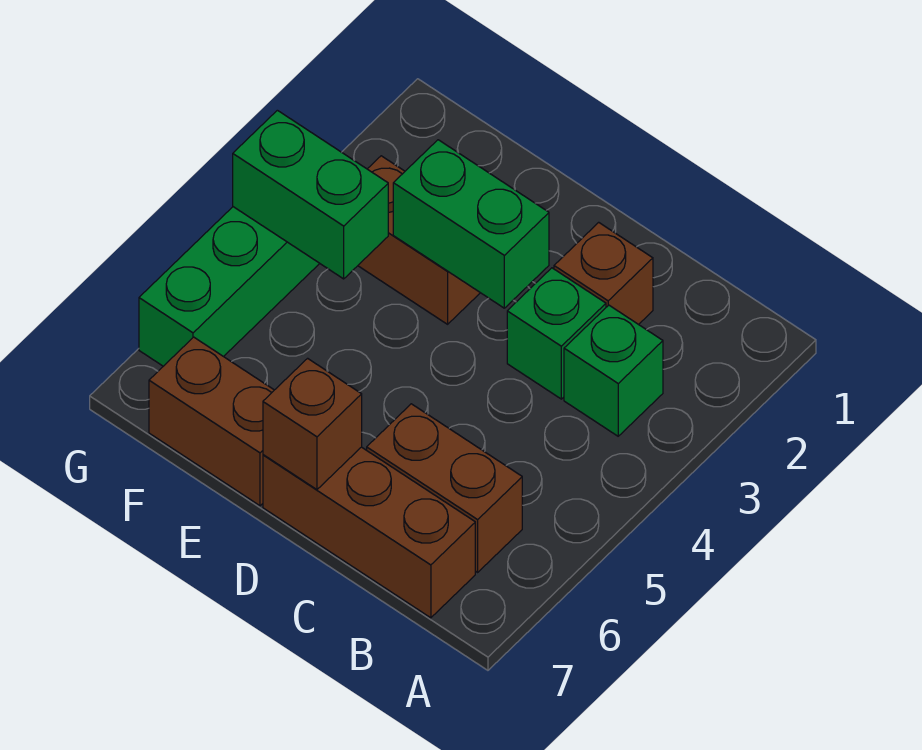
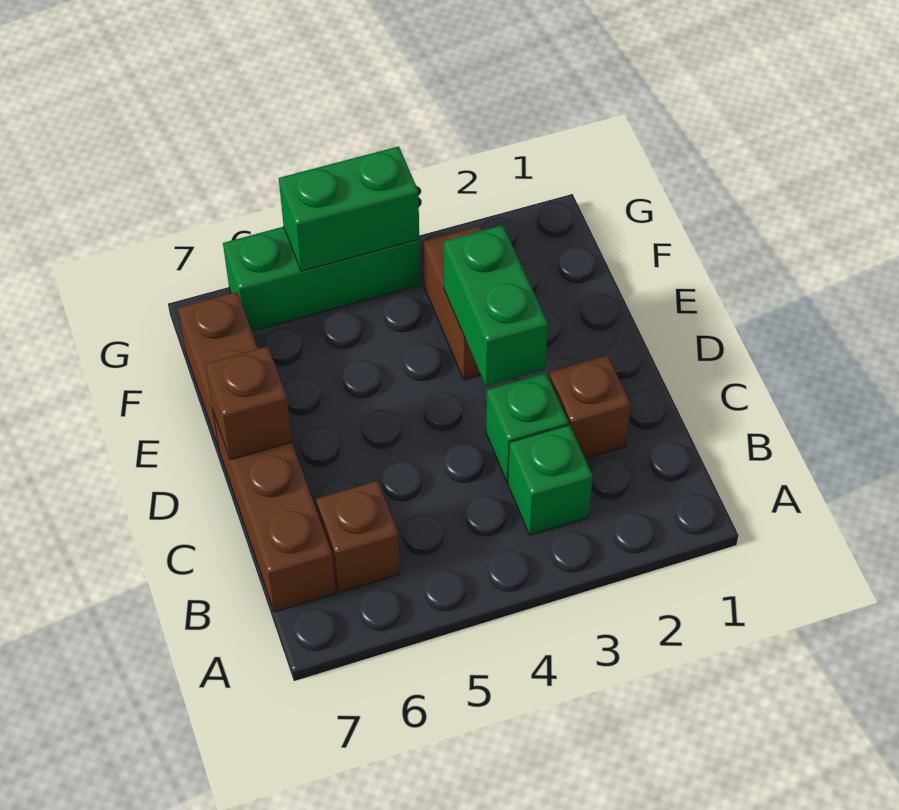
brown brick B6:C6 level 1 -> brown brick B6 level 1
green brick F4:G4 level 2 -> green brick G4:G5 level 2

